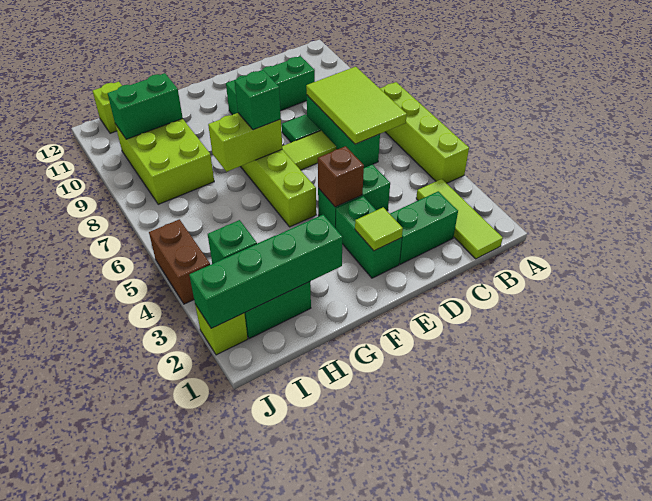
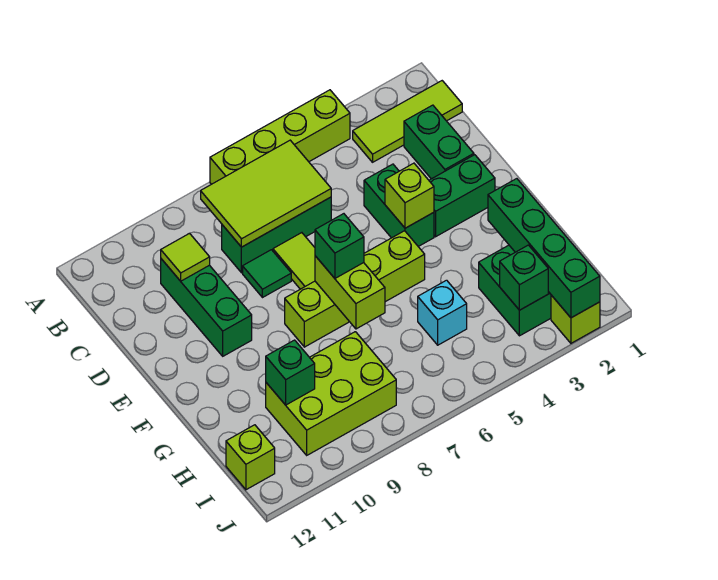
lime tile E2 level 2 -> lime tile C10 level 2
brown brick E4 level 2 -> lime brick E4 level 2
none -> cyan brick H5 level 1
green brick H10:I10 level 2 -> green brick H10 level 2
brown brick J4:J5 level 1 -> none

